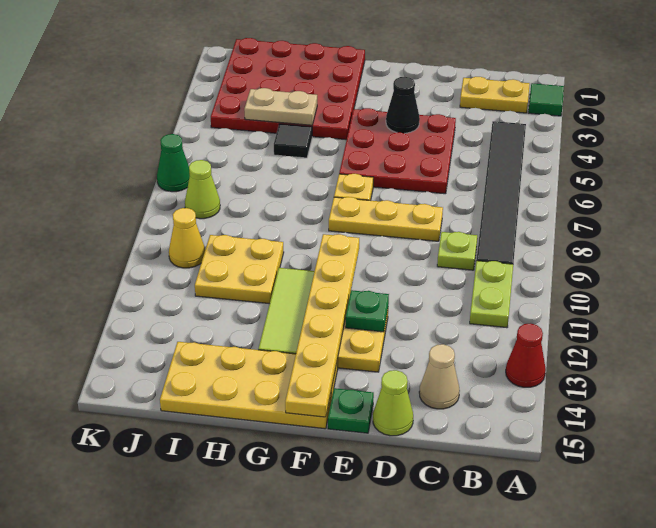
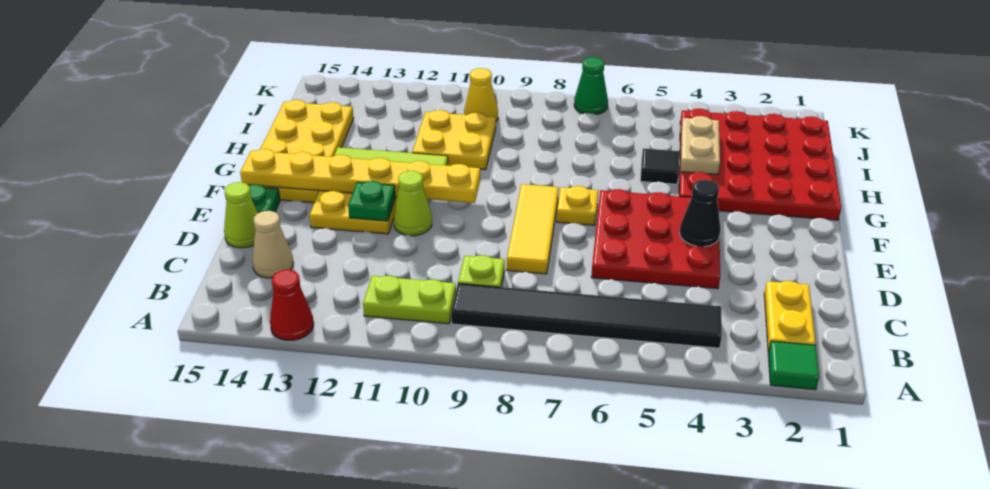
yellow plate D8:F8 level 1 -> yellow tile D8:F8 level 1
lime cone J8 level 1 -> lime cone E11 level 1

